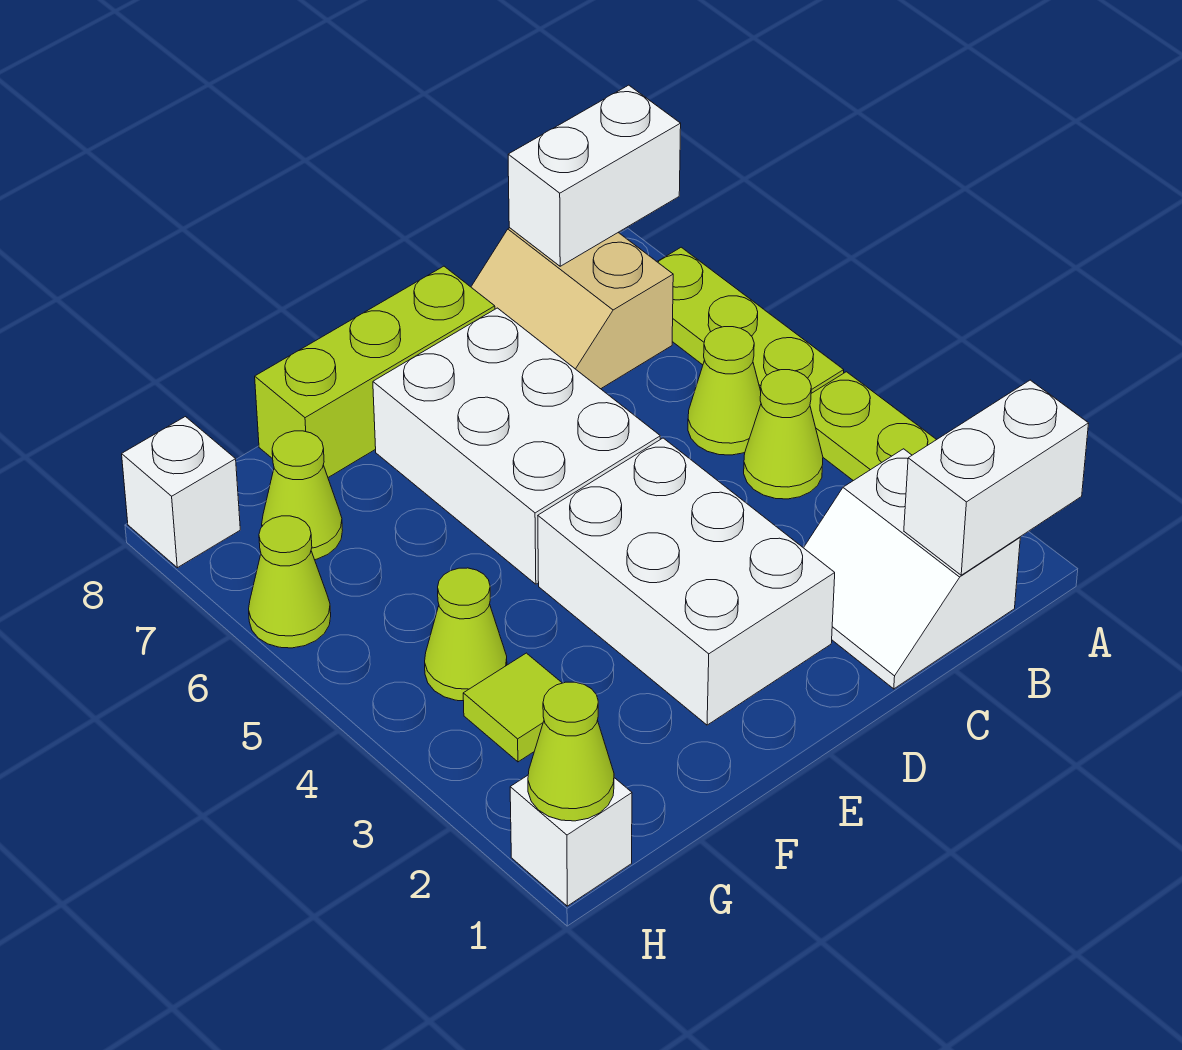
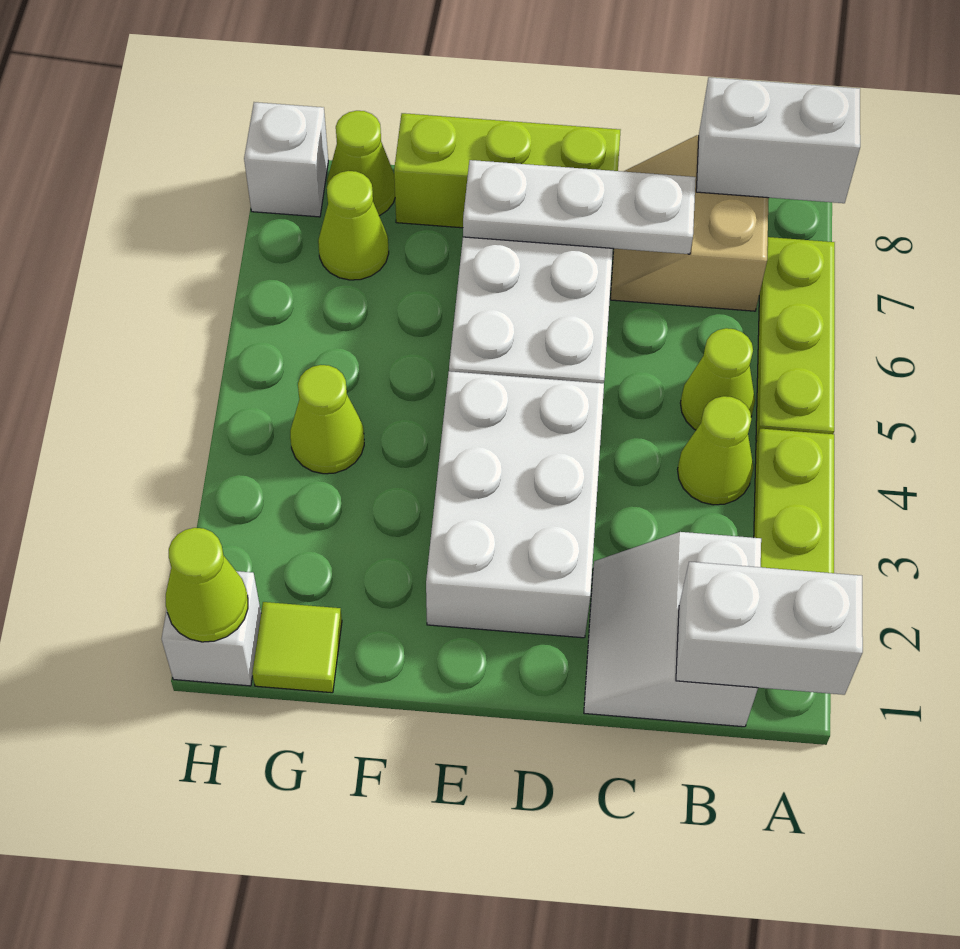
none -> white plate C7:E7 level 2
lime tile G3 level 1 -> lime tile G1 level 1
lime cone H6 level 1 -> lime cone G8 level 1

